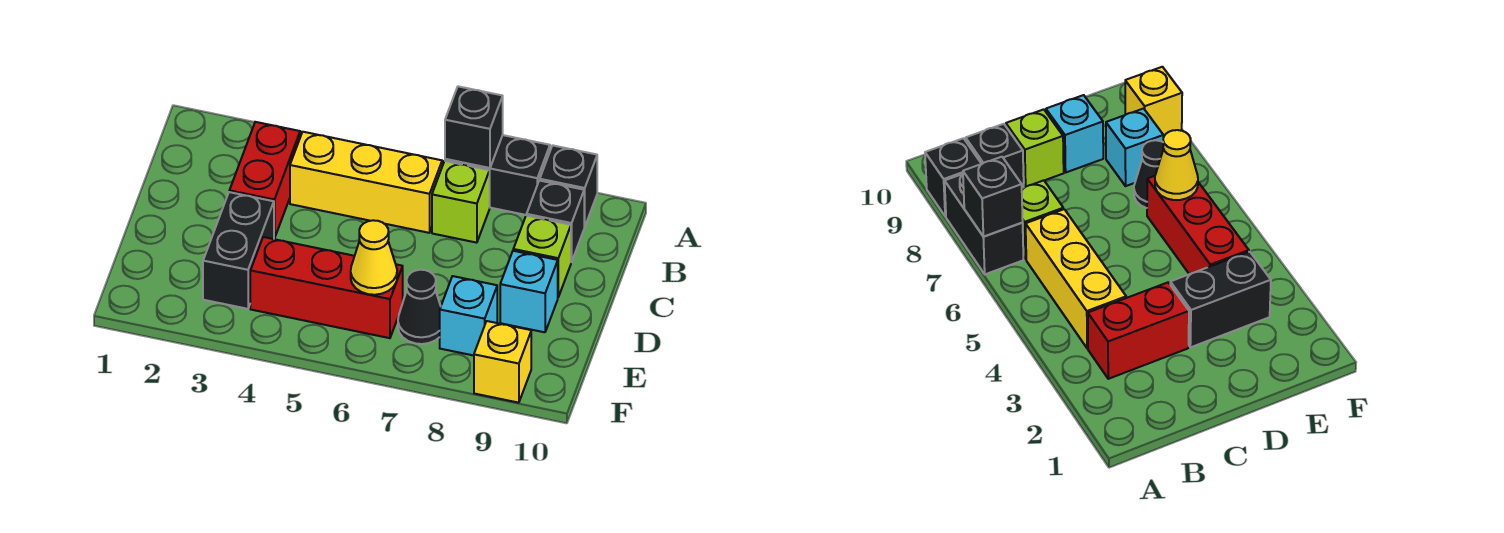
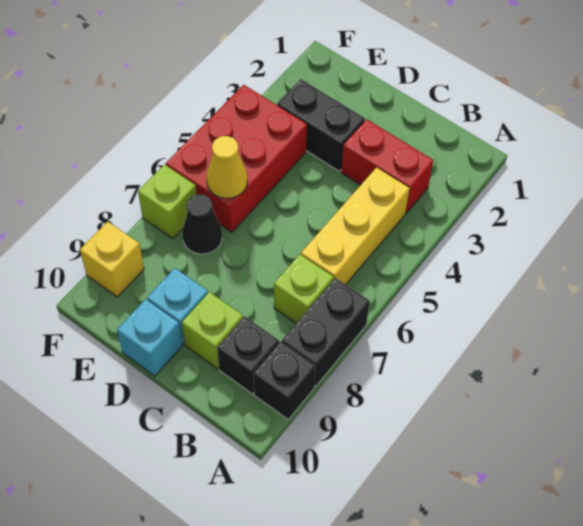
black brick A7 level 2 -> none
red brick E4:E6 level 1 -> red brick E4:F6 level 1
cyan brick E8 level 1 -> cyan brick D10 level 1
none -> lime brick F7 level 1

